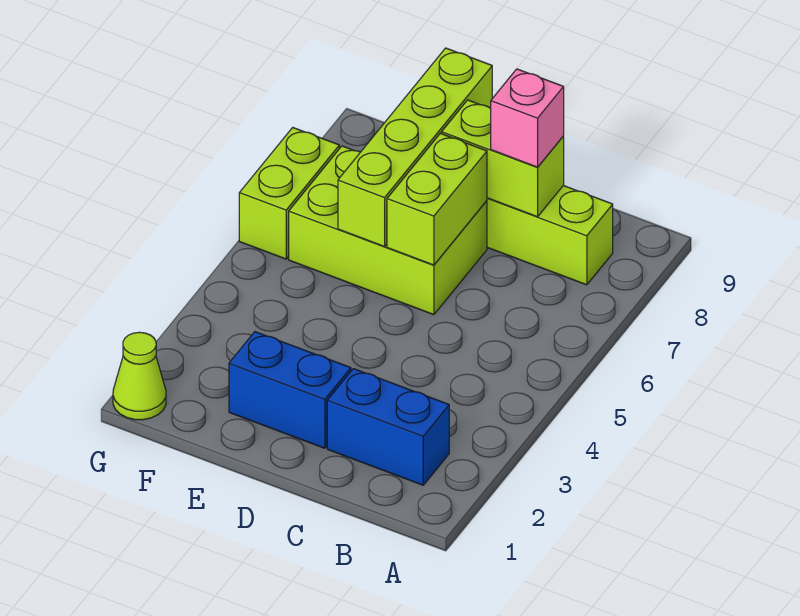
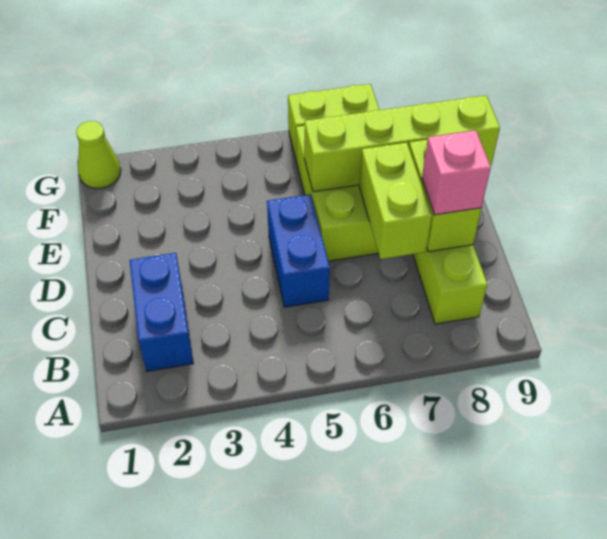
blue brick D2:E2 level 1 -> blue brick C5:D5 level 1
lime brick D6:D7 level 2 -> lime brick C7:D7 level 2

